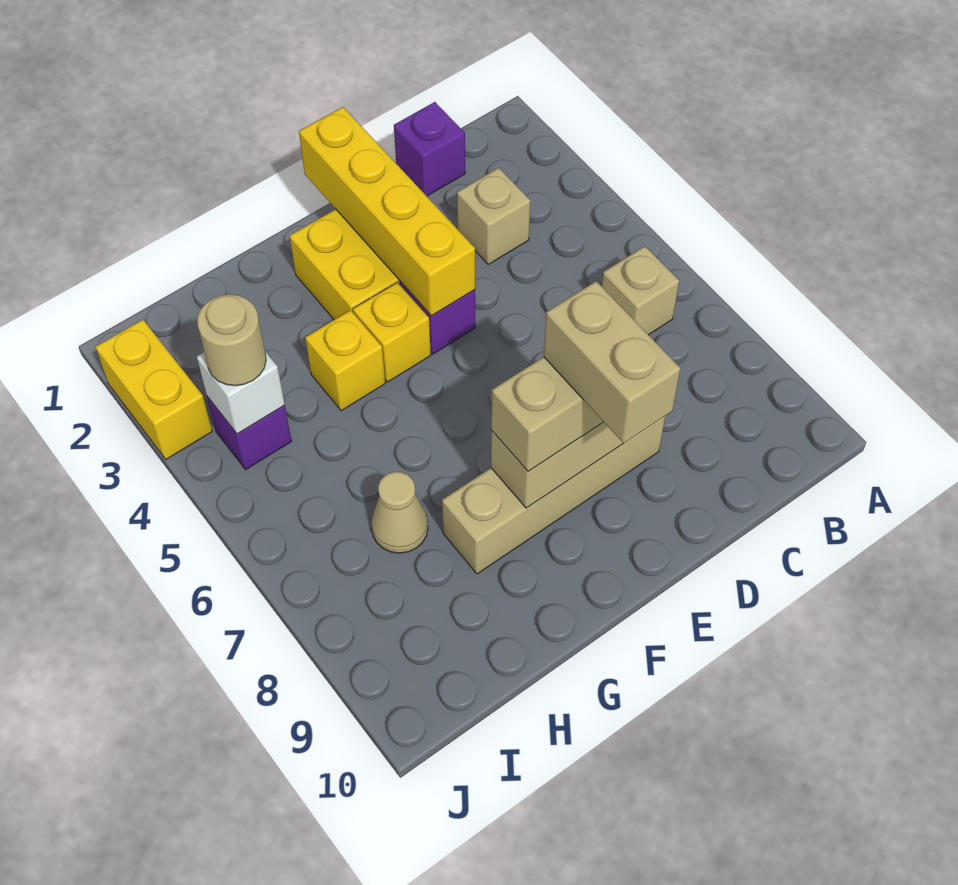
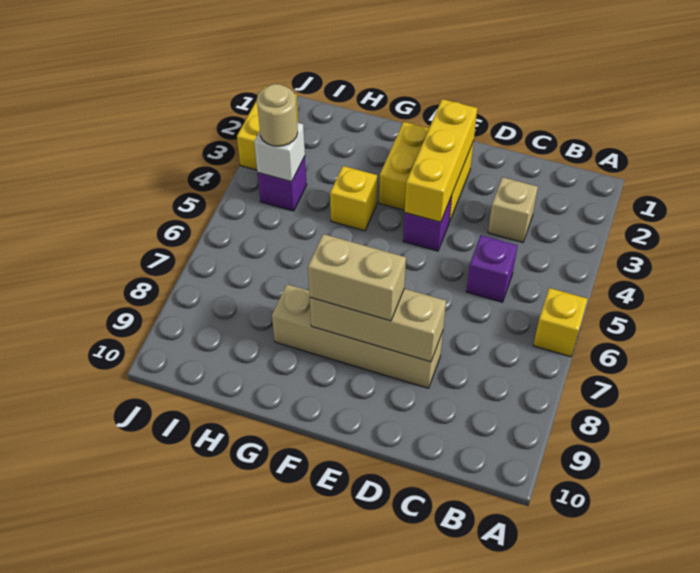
tan brick B6 level 1 -> none
purple brick C1 level 1 -> purple brick C5 level 1
yellow brick E1:E4 level 2 -> yellow brick E2:E4 level 2
tan brick E8:E9 level 4 -> none
yellow brick F4 level 1 -> yellow brick A6 level 1
tan cone H7 level 1 -> none

